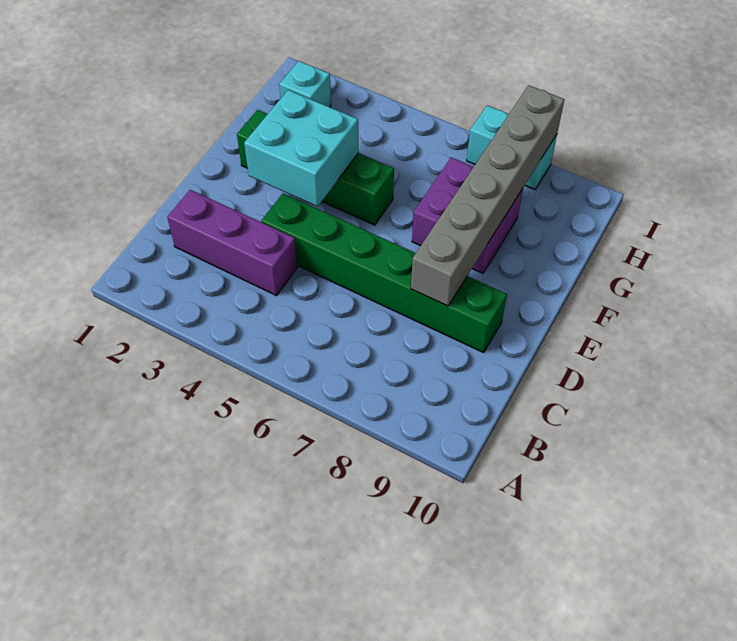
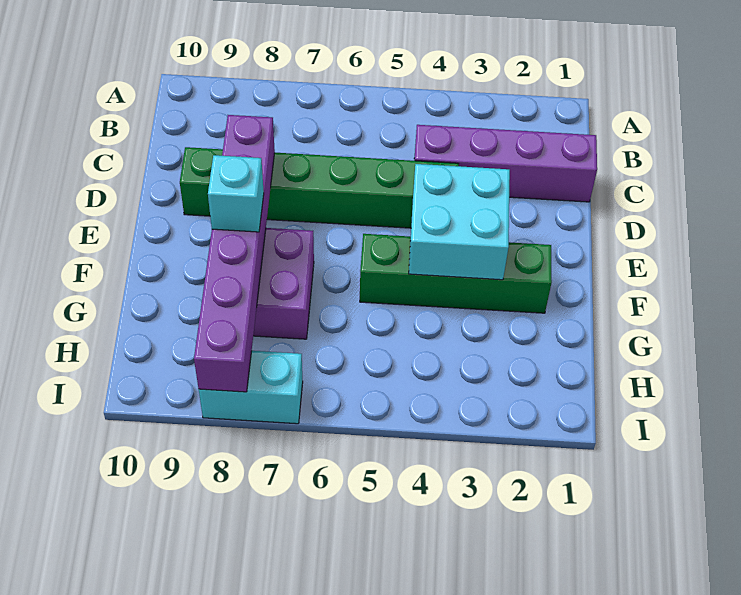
purple brick C2:C4 level 1 -> purple brick C1:C4 level 1
grey brick D8:I8 level 2 -> purple brick D8:I8 level 2
cyan brick H2 level 1 -> cyan brick F8 level 3

